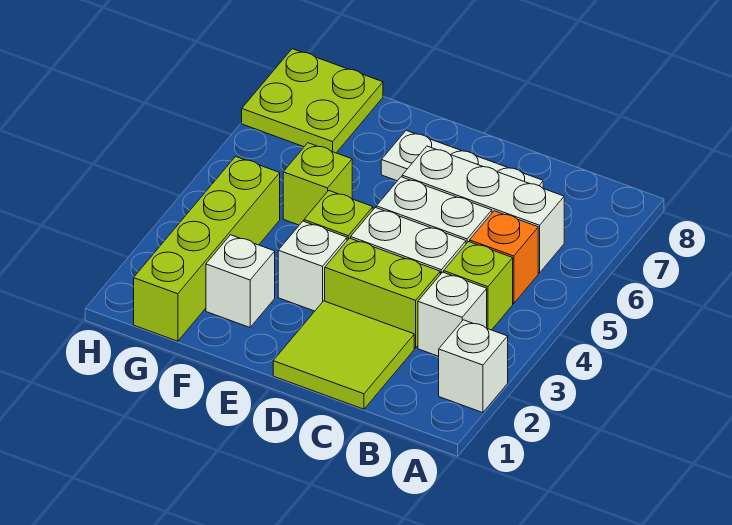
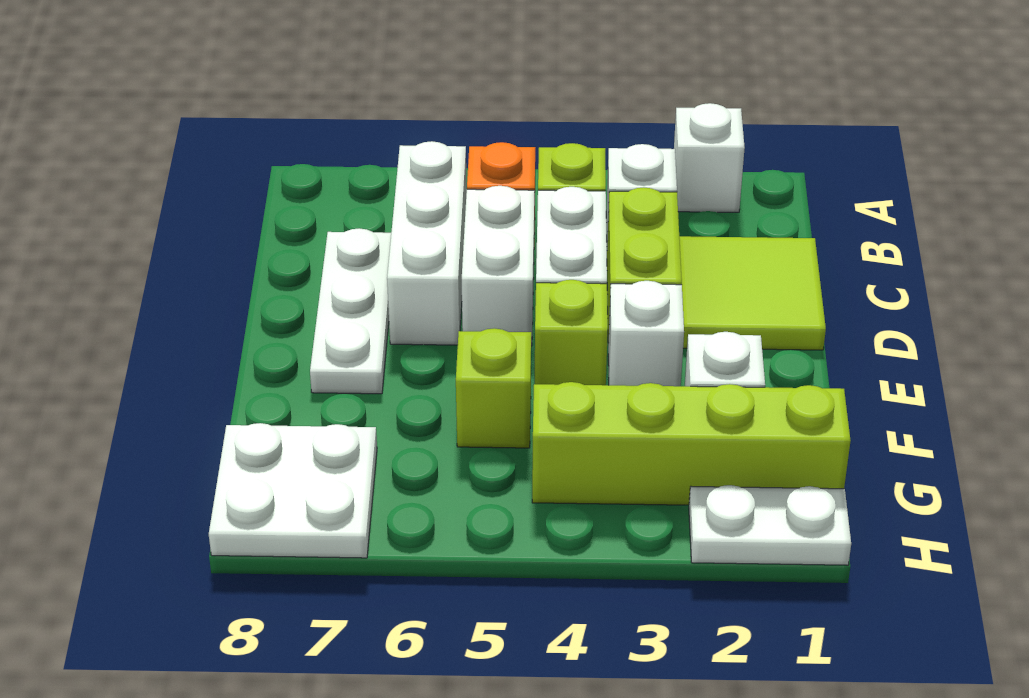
lime plate G7:H8 level 1 -> white plate G7:H8 level 1
none -> white plate H1:H2 level 1

